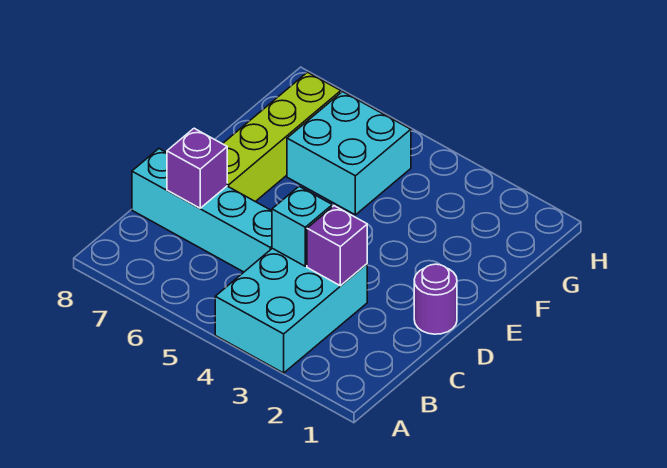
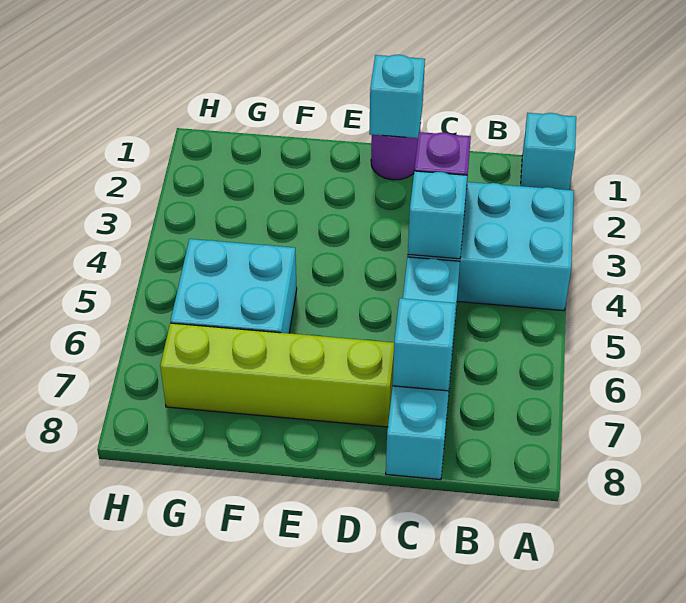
none -> cyan brick A1 level 1
purple brick C7 level 2 -> cyan brick C7 level 2
none -> cyan brick D1 level 2

